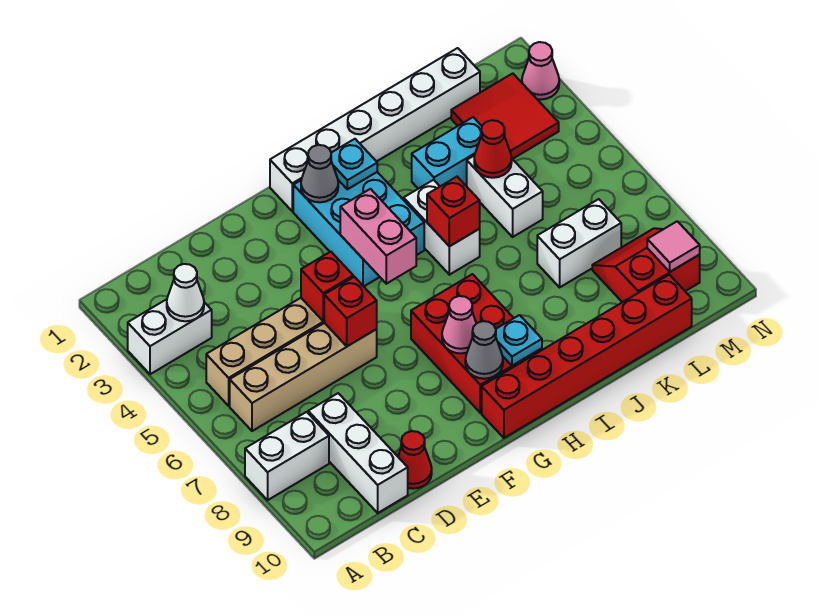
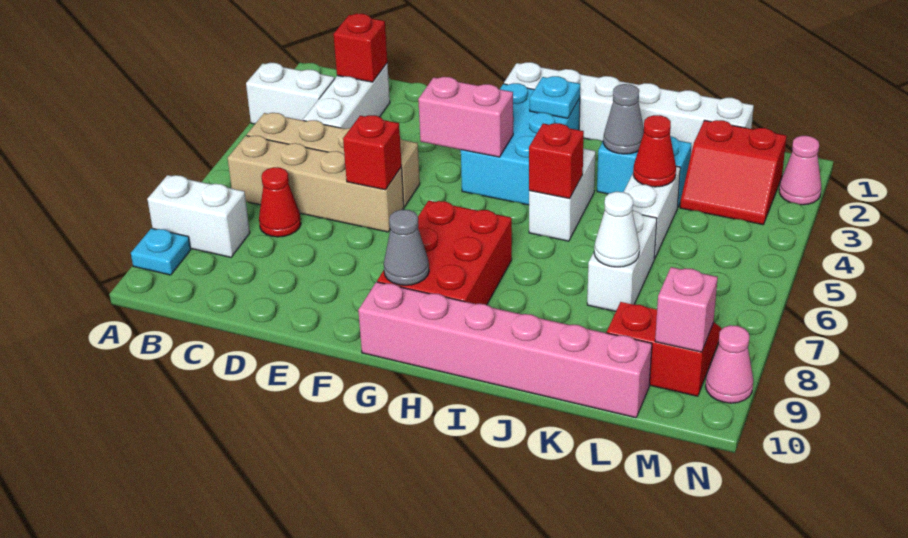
white cone B3 level 2 -> white cone K7 level 2
white brick C8:C10 level 1 -> white brick C2:C4 level 1
red cone D10 level 1 -> red cone C7 level 1
red brick E5 level 2 -> red brick C2 level 2
grey cone G2 level 2 -> grey cone J3 level 2
pink brick G4:G5 level 2 -> pink brick F4:G4 level 2
pink cone G8 level 2 -> pink cone N9 level 1
red brick G10:L10 level 1 -> pink brick G10:L10 level 1
cyan plate H9 level 2 -> cyan plate A9 level 1
white brick K7:L7 level 1 -> white brick K6:K7 level 1
red tile L2:M3 level 1 -> red slope L2:M3 level 1 top 2
pink tile M9 level 2 -> pink brick M9 level 2

